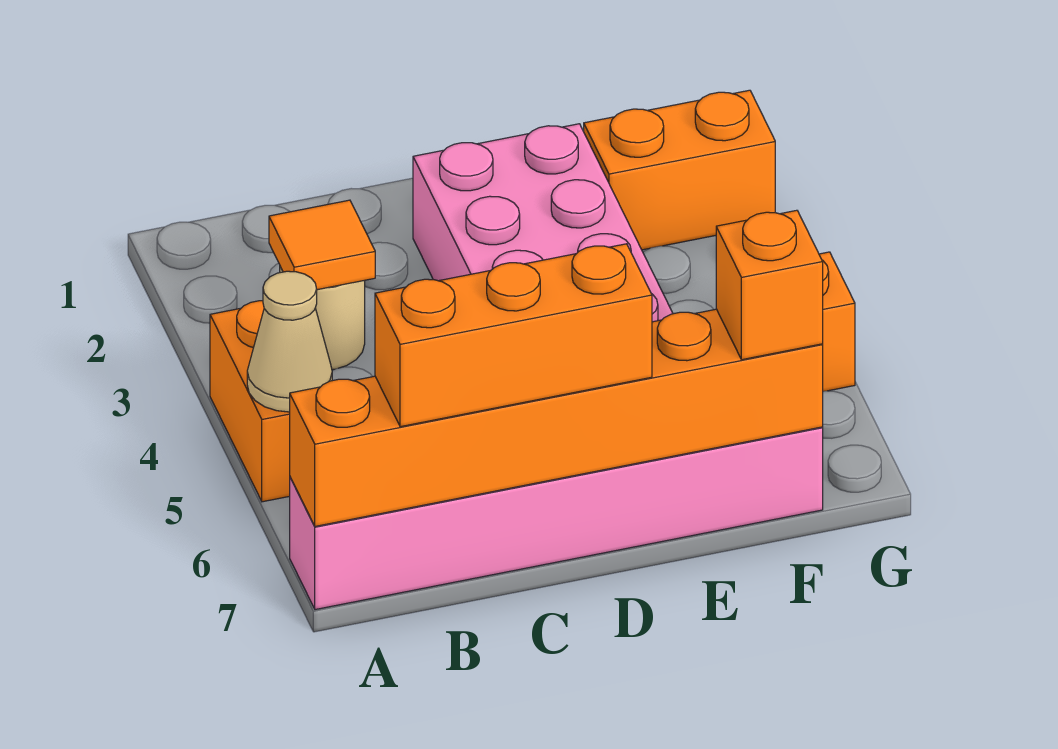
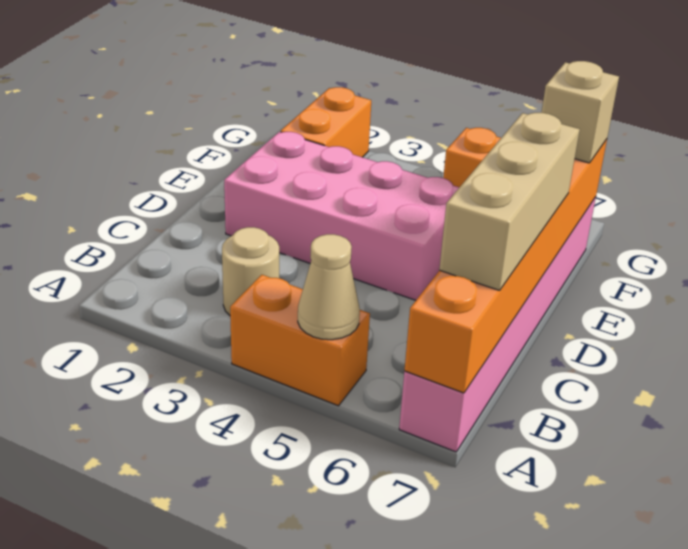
orange tile B3 level 2 -> none
orange brick B7:D7 level 3 -> tan brick B7:D7 level 3
orange brick F7 level 3 -> tan brick F7 level 3

